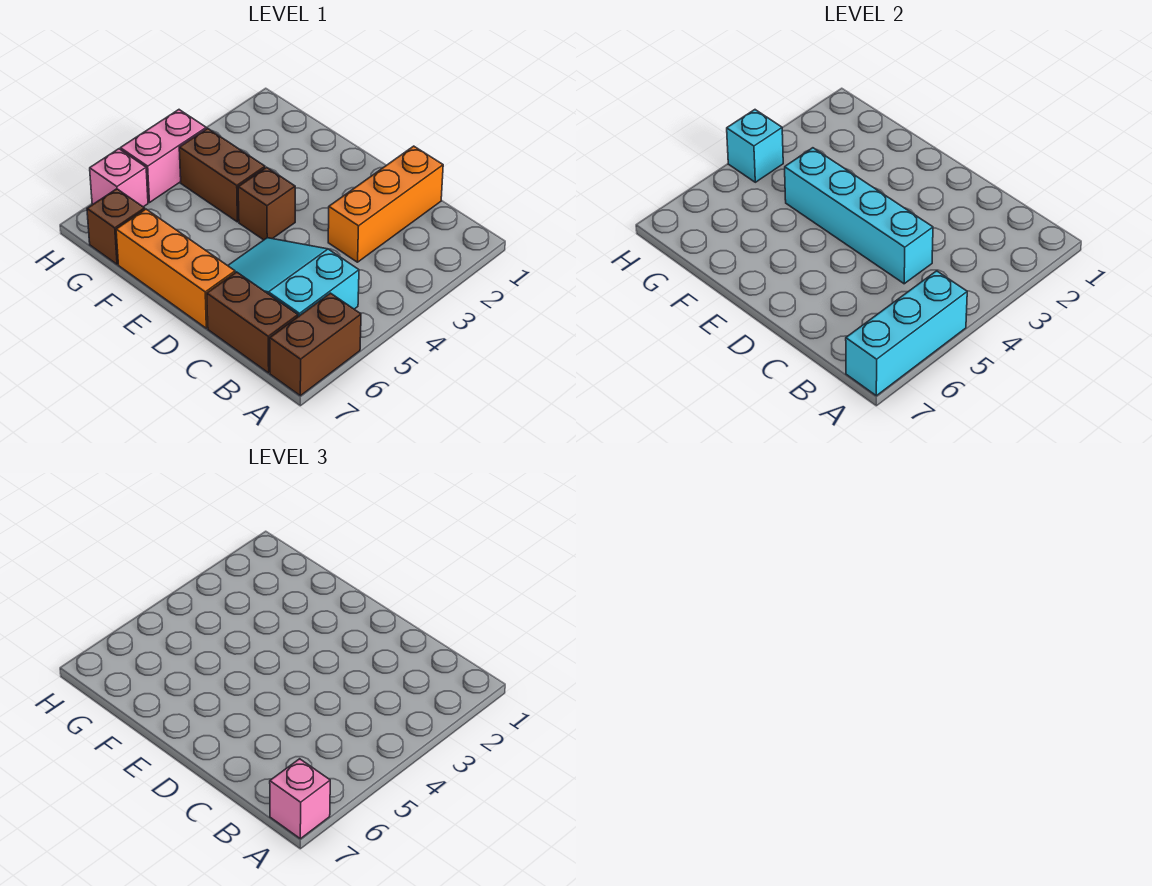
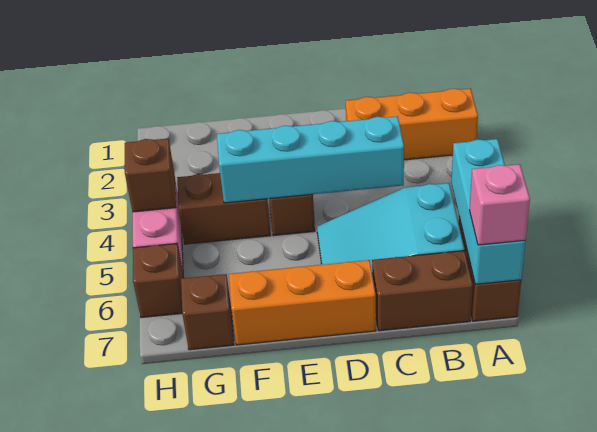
orange brick C1:C3 level 1 -> orange brick A2:C2 level 1
cyan brick H4 level 2 -> brown brick H4 level 2
pink brick H6 level 1 -> brown brick H6 level 1

